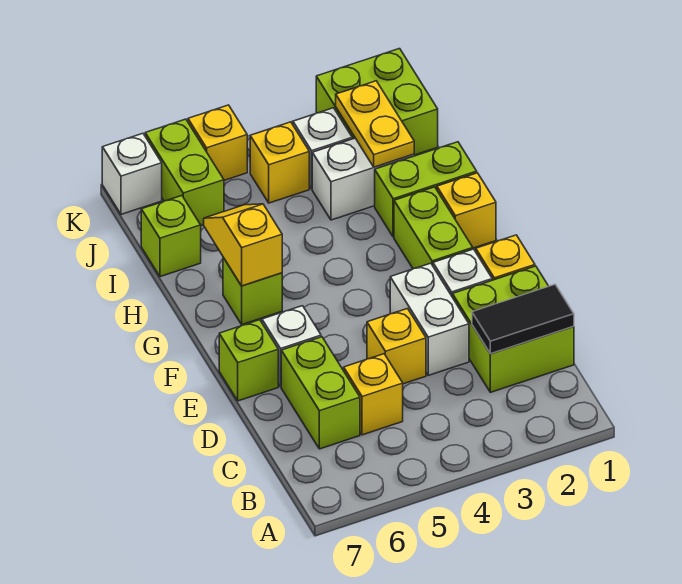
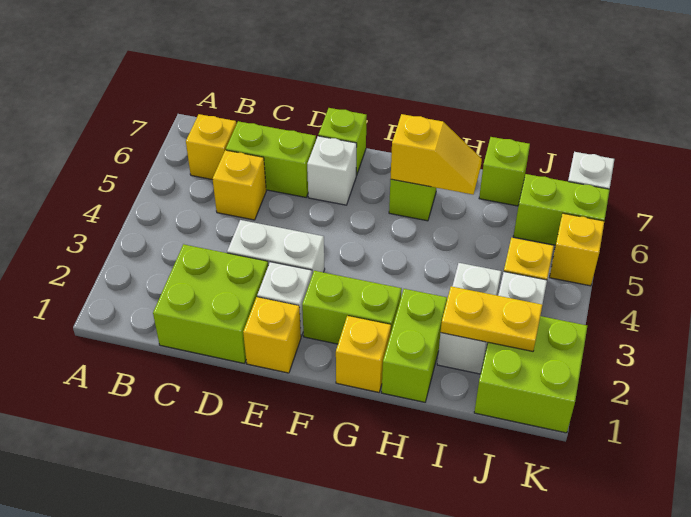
black tile C1:C2 level 2 -> none
yellow brick D4 level 1 -> yellow brick B6 level 1

